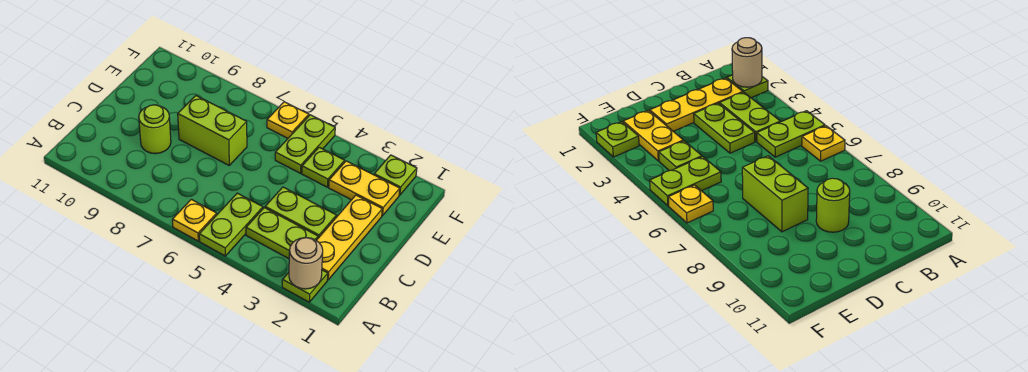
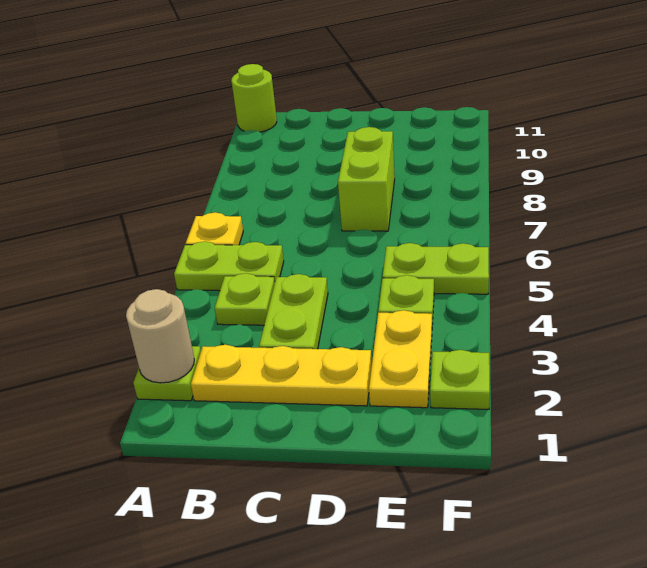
lime plate B3:B4 level 1 -> lime plate B4 level 1
lime round brick C9 level 1 -> lime round brick A11 level 1
yellow plate F6 level 1 -> none

